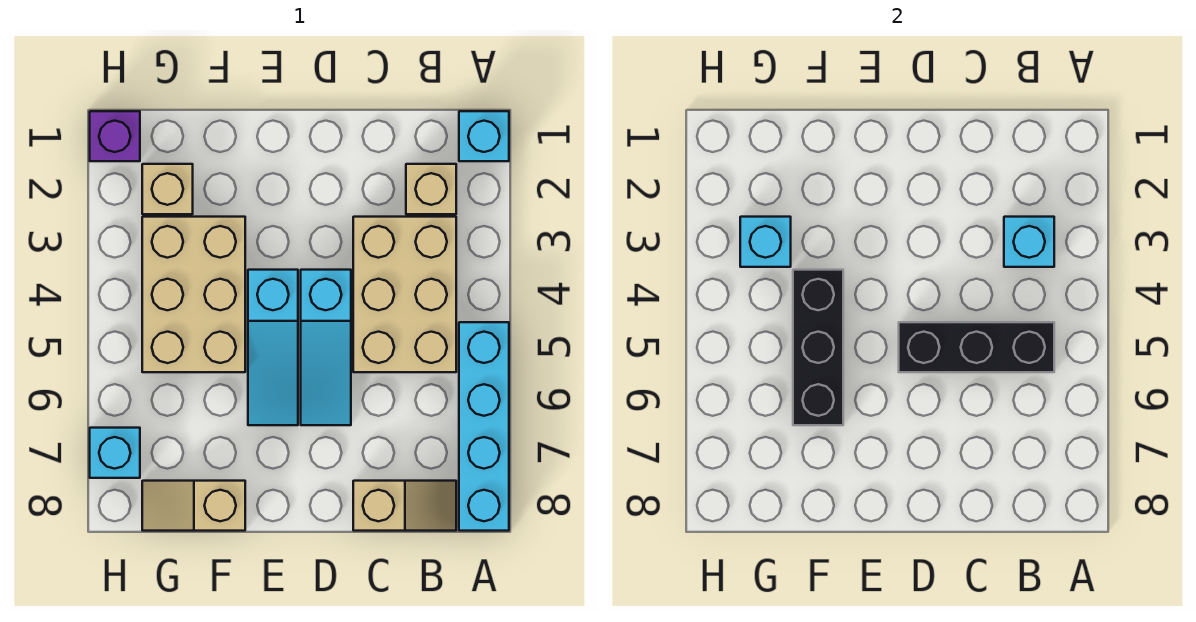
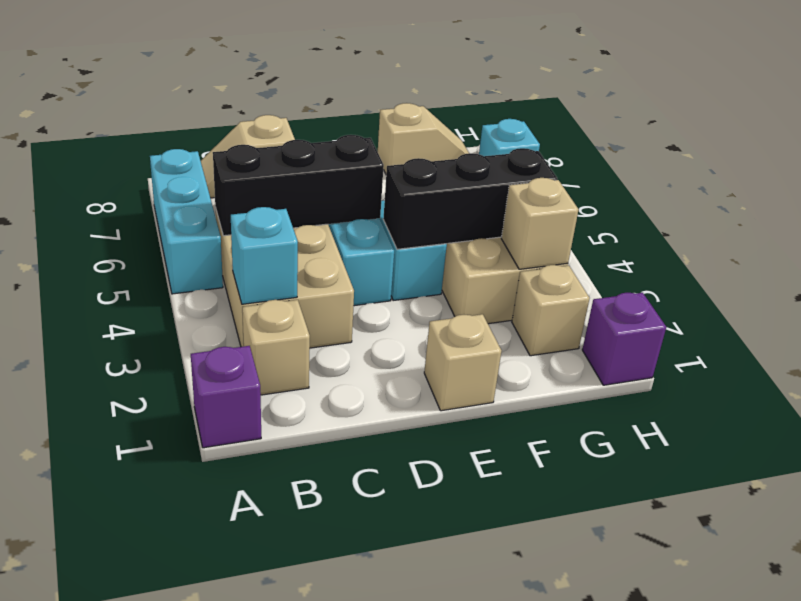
cyan brick A1 level 1 -> purple brick A1 level 1
cyan brick A5:A8 level 1 -> cyan brick A5:A7 level 1
none -> tan brick E1 level 1
black brick F4:F6 level 2 -> black brick E4:G4 level 2
cyan brick G3 level 2 -> tan brick G3 level 2

